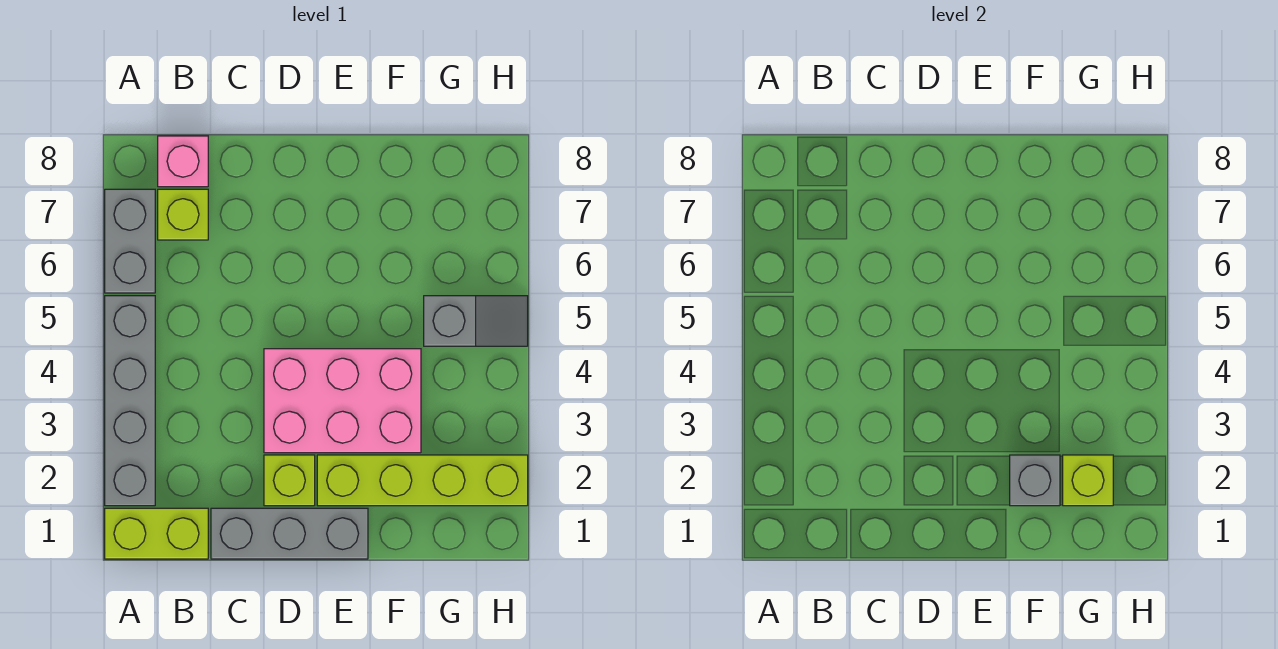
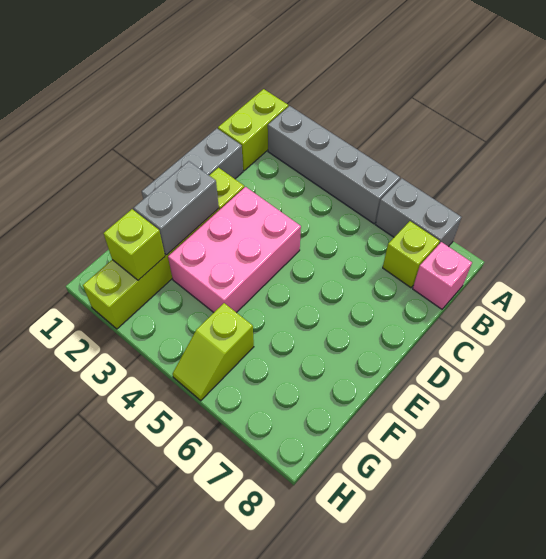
grey brick F2 level 2 -> grey brick E2:F2 level 2
grey slope G5:H5 level 1 top G -> lime slope G5:H5 level 1 top G

